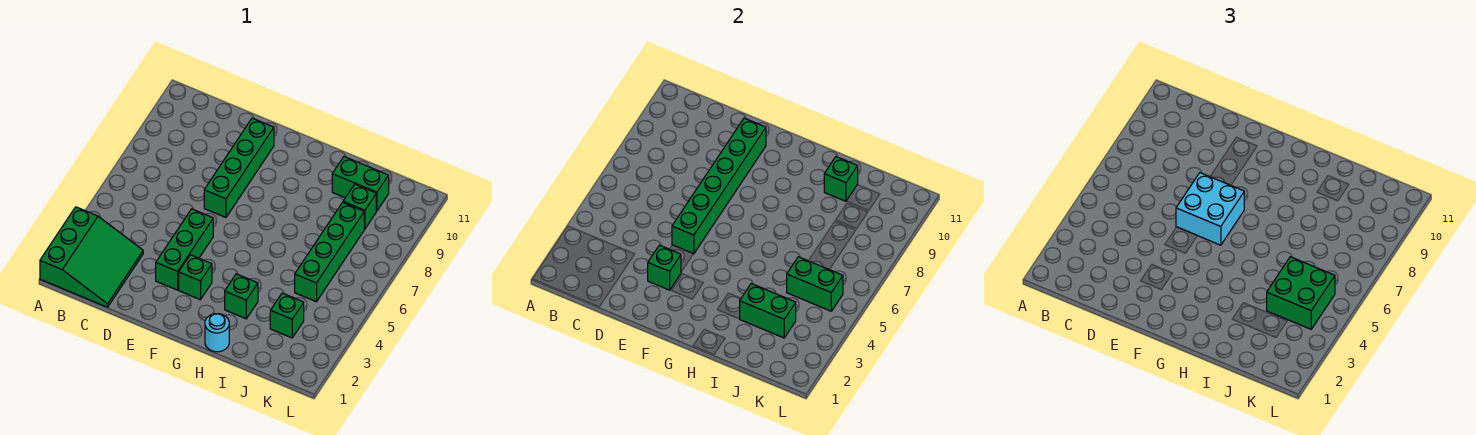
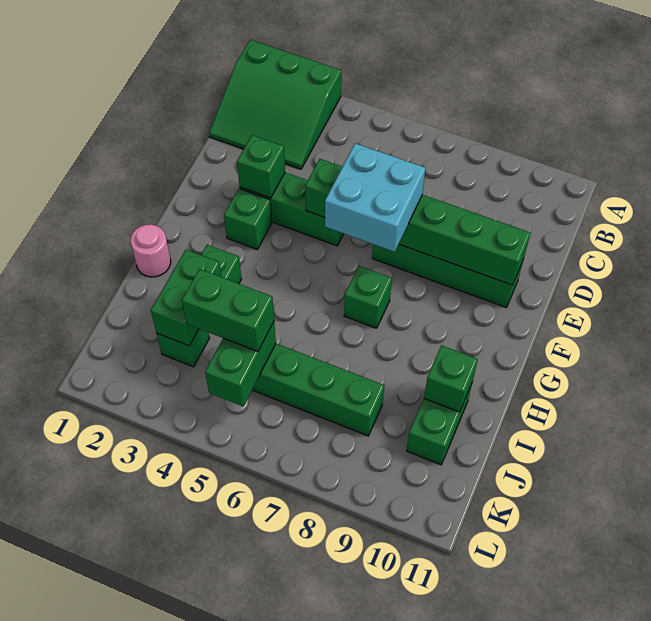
cyan round brick H1 level 1 -> pink round brick H1 level 1
green brick J4:K5 level 3 -> green brick J4:J5 level 3
green brick J9 level 1 -> green brick G7 level 1

